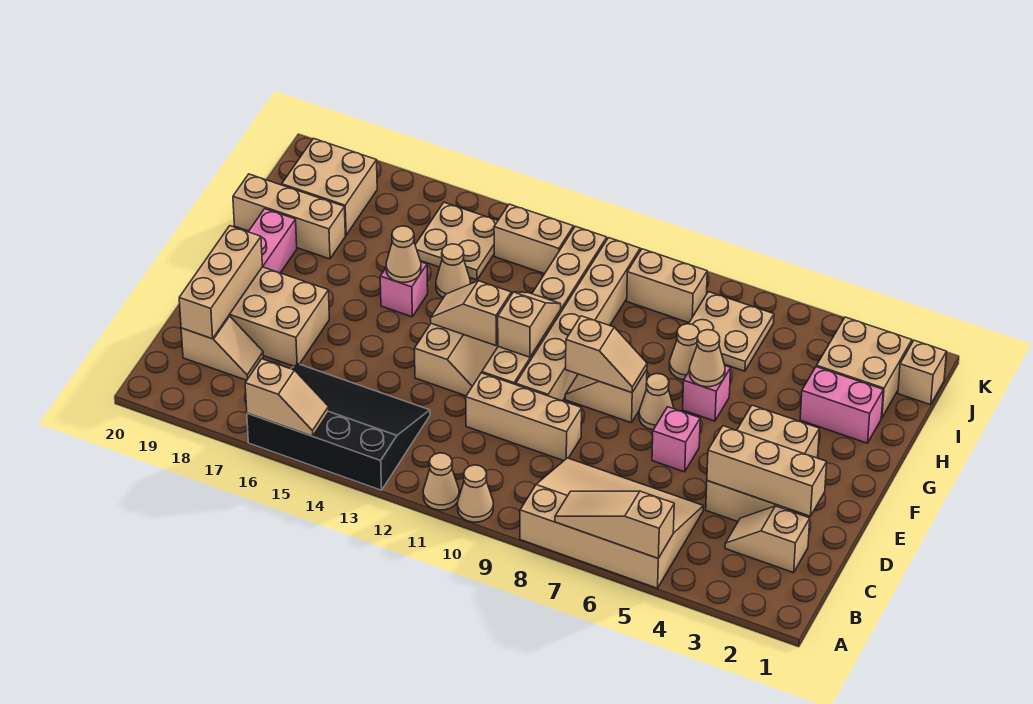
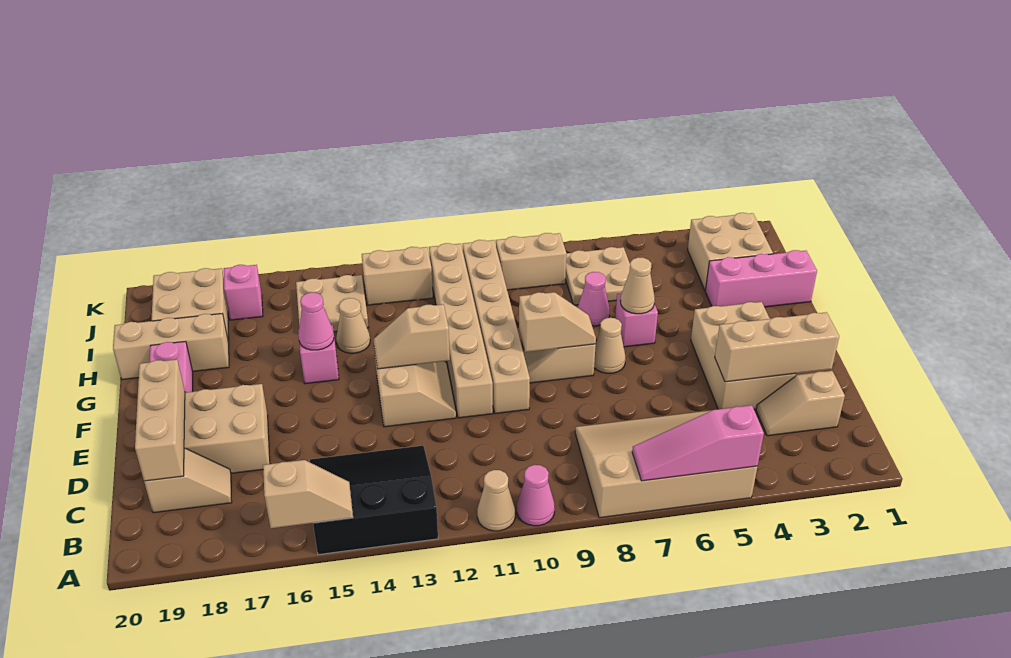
tan slope A5:A7 level 2 top 5 -> pink slope A5:A7 level 2 top 5
tan cone A10 level 1 -> pink cone A10 level 1
black slope A13:C16 level 1 top A -> black slope A13:C15 level 1 top A
tan brick D9:D11 level 1 -> none
pink brick E6 level 1 -> pink brick J17 level 1
tan slope F11:G11 level 2 top F -> none
tan cone G15 level 2 -> pink cone G15 level 2
pink brick H2:H3 level 1 -> pink brick H1:H3 level 1
tan cone H7 level 1 -> pink cone H7 level 1
tan brick J1 level 1 -> none

